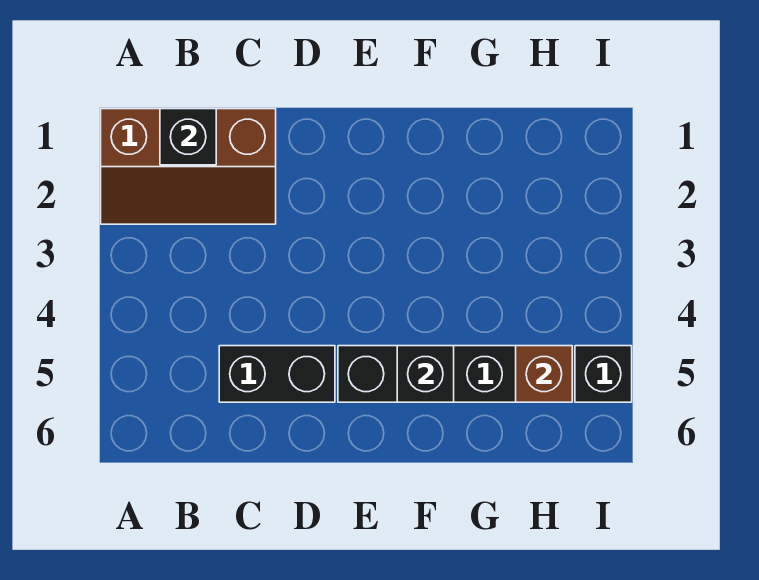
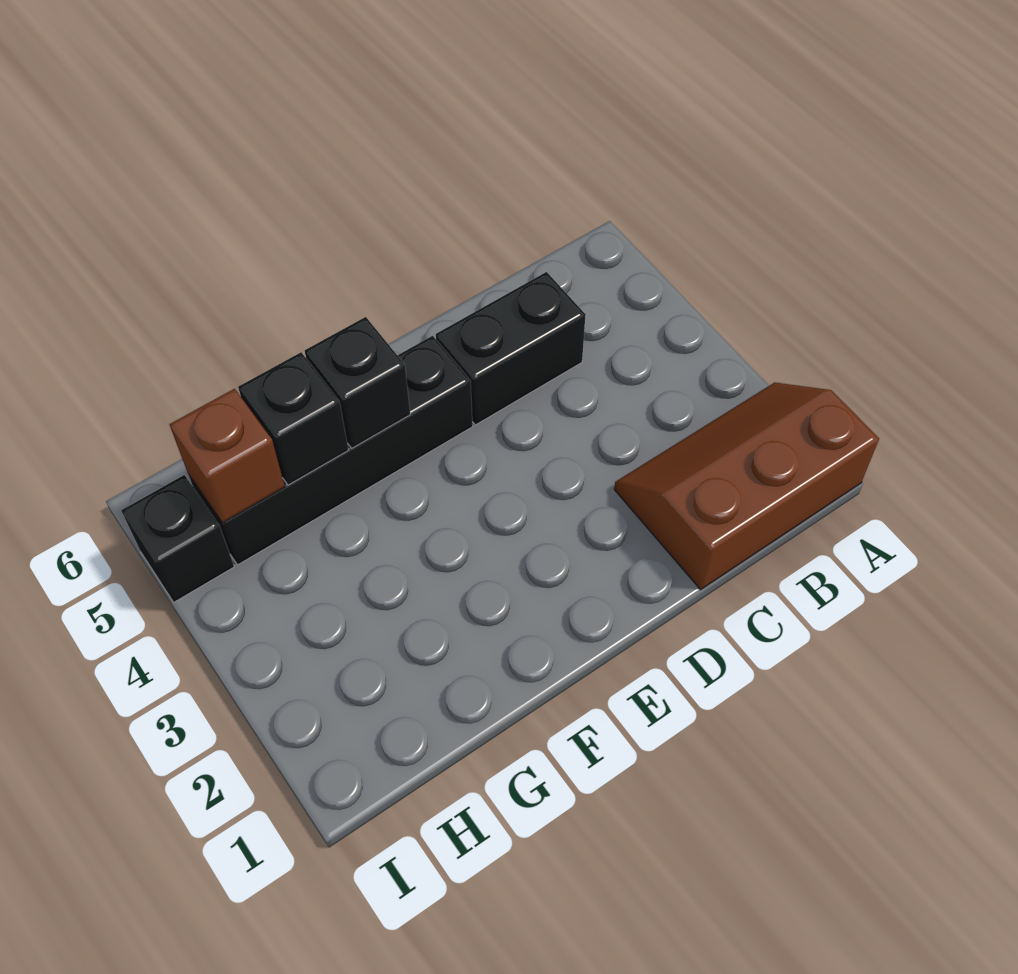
black brick B1 level 2 -> black brick G5 level 2

